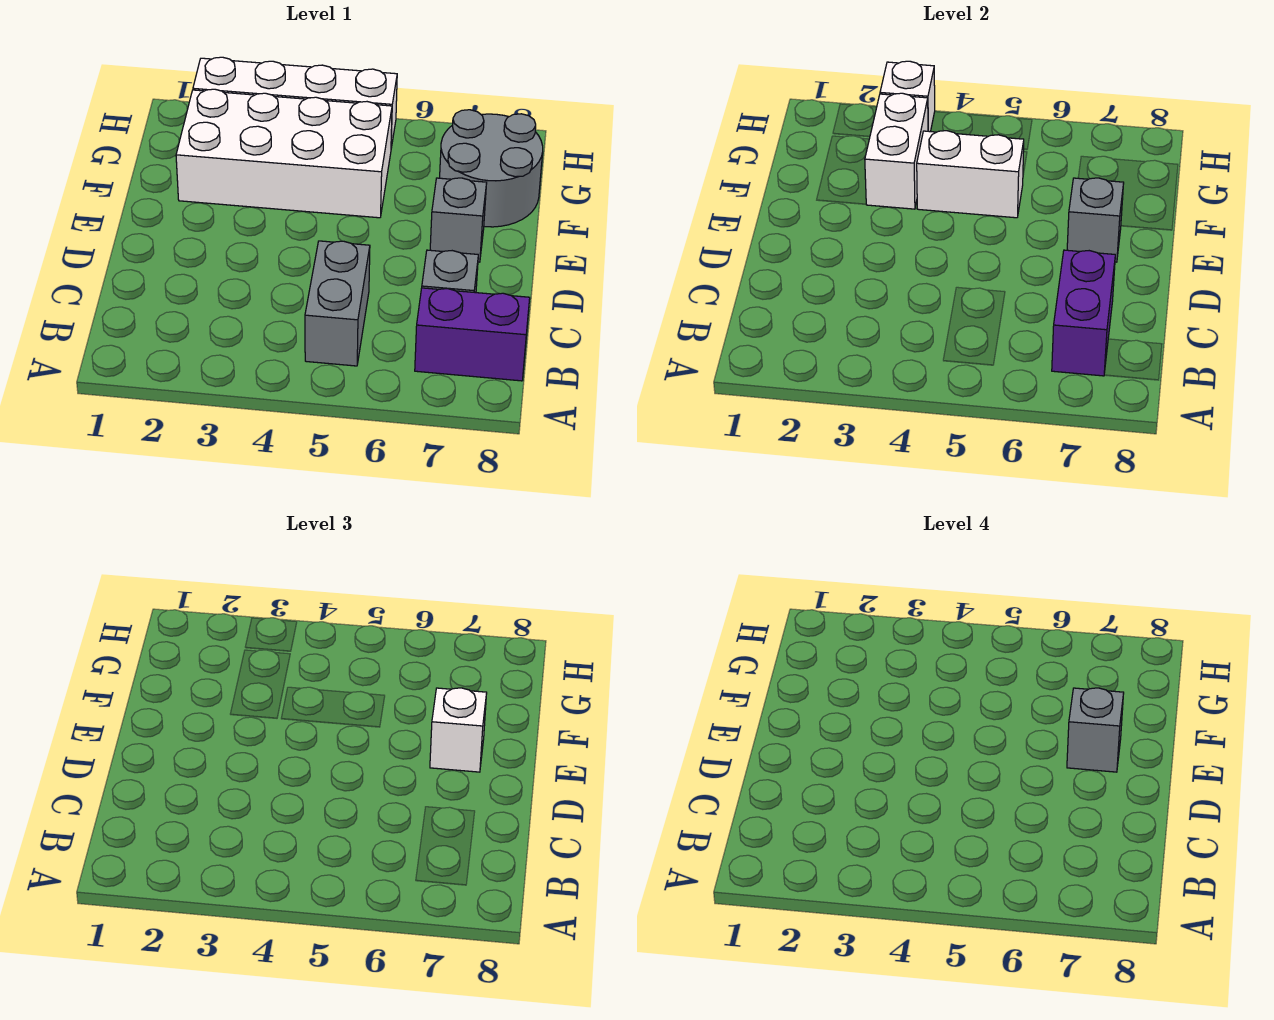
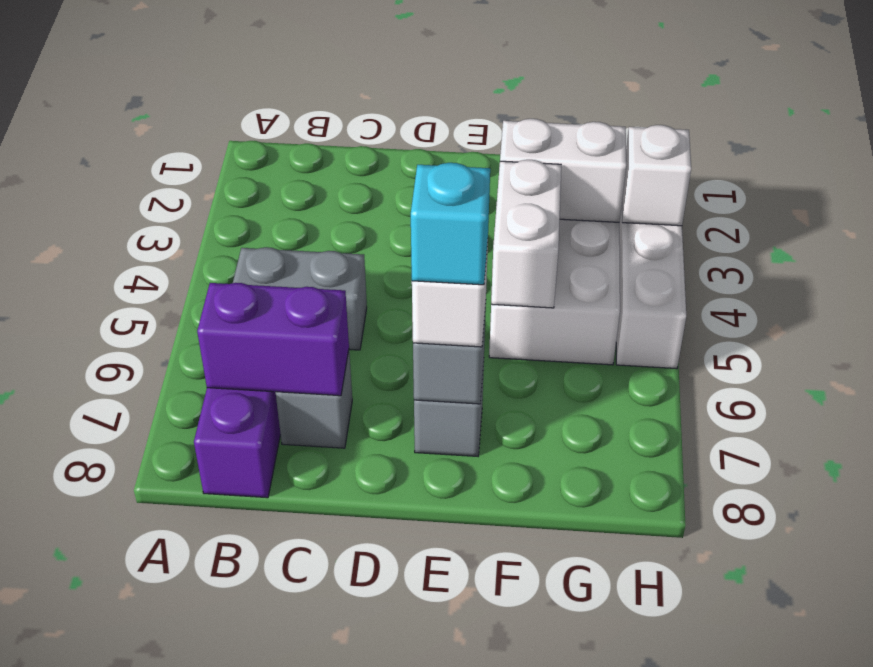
grey brick E7 level 4 -> cyan brick E7 level 4
grey round brick F7:G8 level 1 -> none

